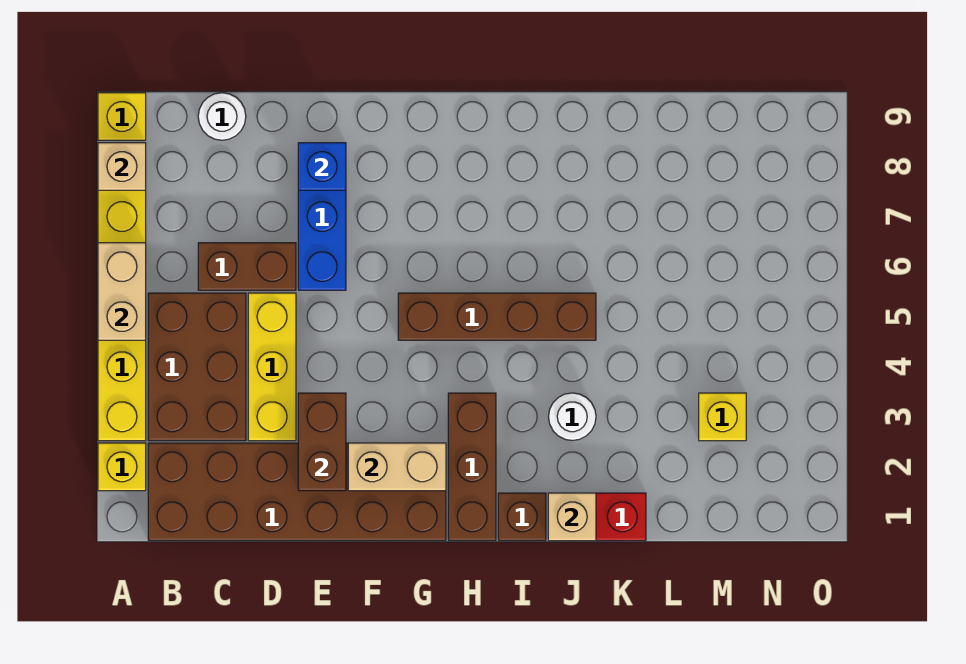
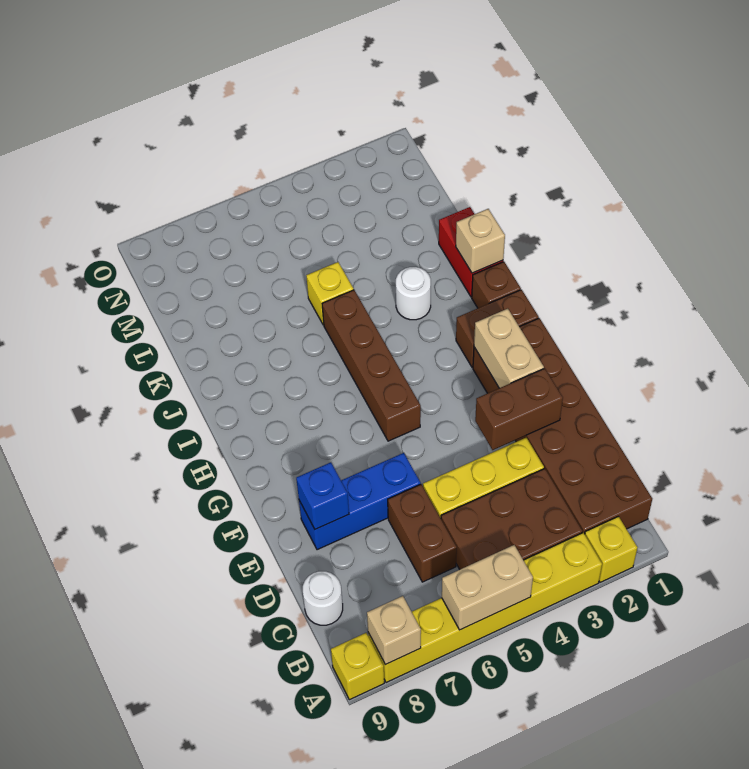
brown brick H1:H3 level 1 -> brown brick H1:H2 level 1
yellow brick M3 level 1 -> yellow brick K5 level 1

